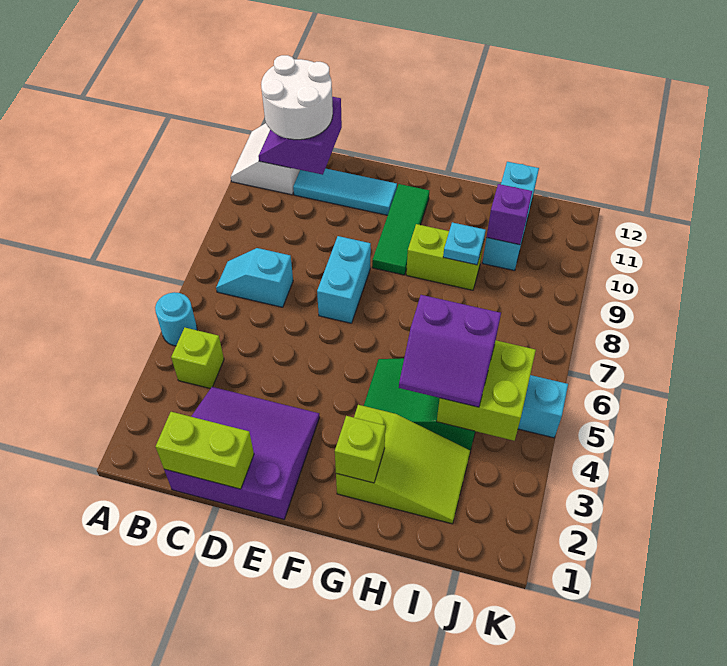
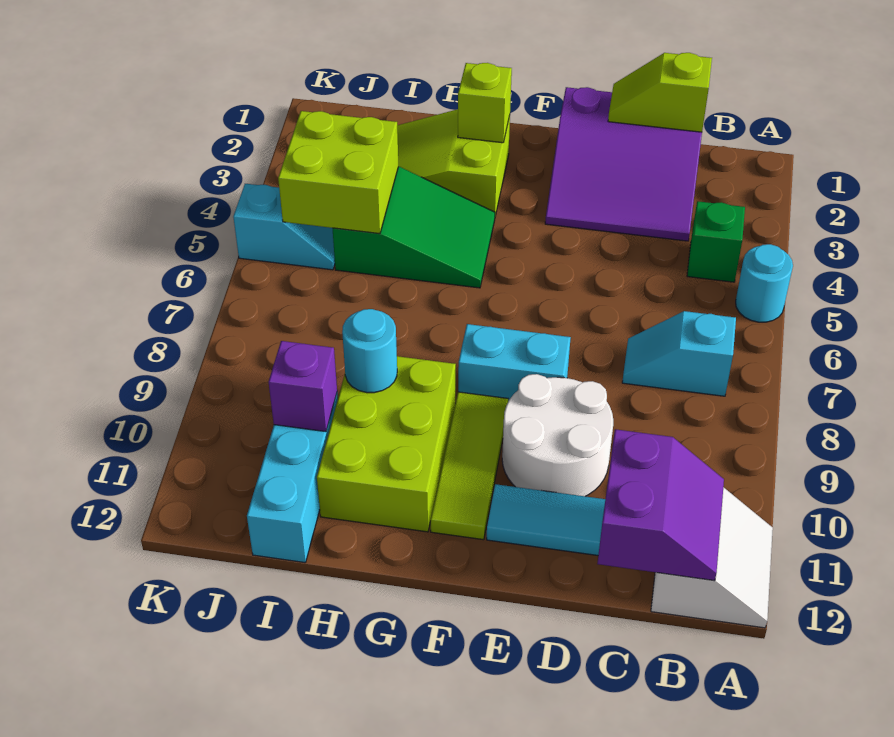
lime brick B4 level 1 -> green brick B4 level 1
cyan slope B7:C7 level 1 top C -> cyan slope B7:C7 level 1 top B
white round brick B11:C12 level 3 -> white round brick D9:E10 level 1
lime brick C1:D1 level 2 -> lime slope C1:D1 level 2 top C
cyan brick E7:E8 level 1 -> cyan brick E8:F8 level 1
green tile F9:F11 level 1 -> lime tile F9:F11 level 1
lime brick G9:H9 level 1 -> lime brick G9:H11 level 1
purple slope H4:I5 level 3 top 5 -> none
cyan plate H9 level 2 -> cyan round brick H9 level 2

